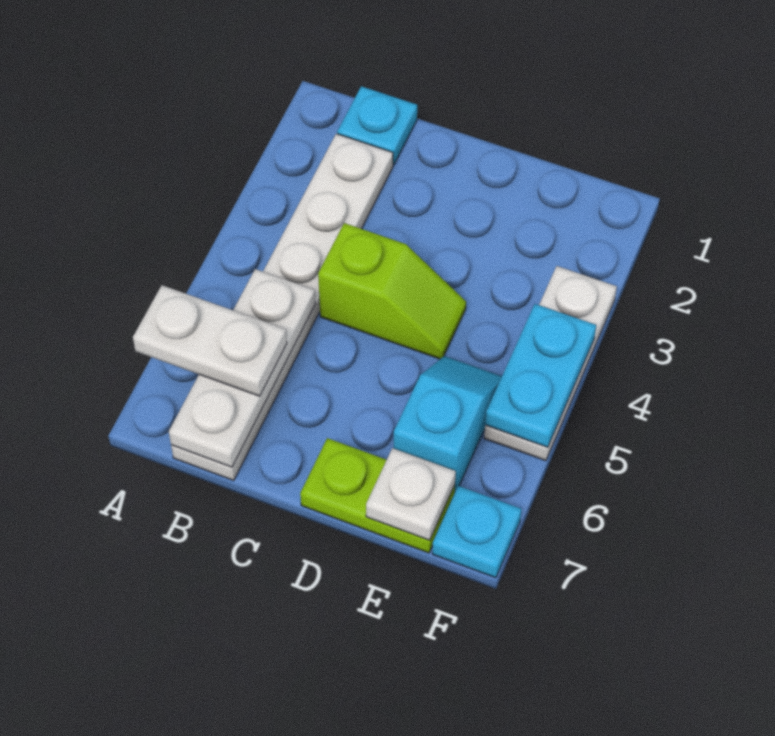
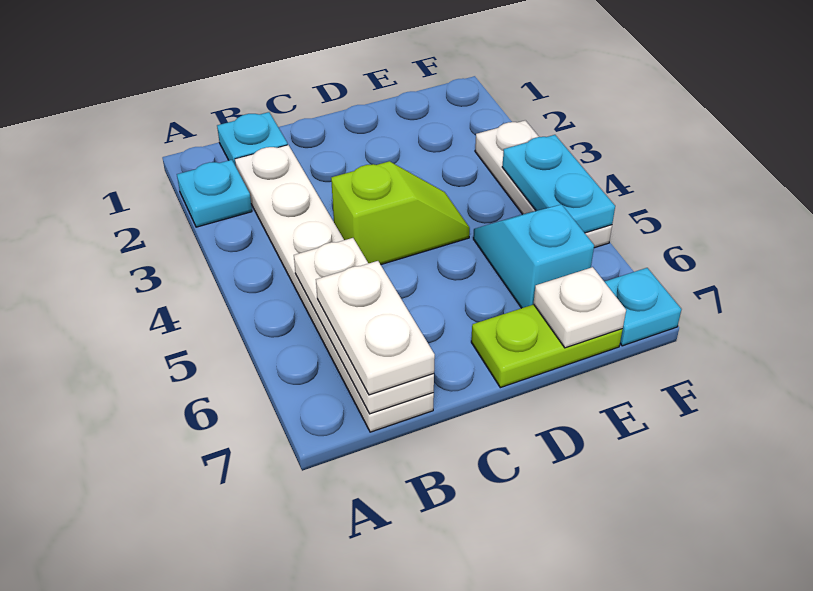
none -> cyan plate A2 level 1
white plate A6:B6 level 3 -> white plate B6:B7 level 3

